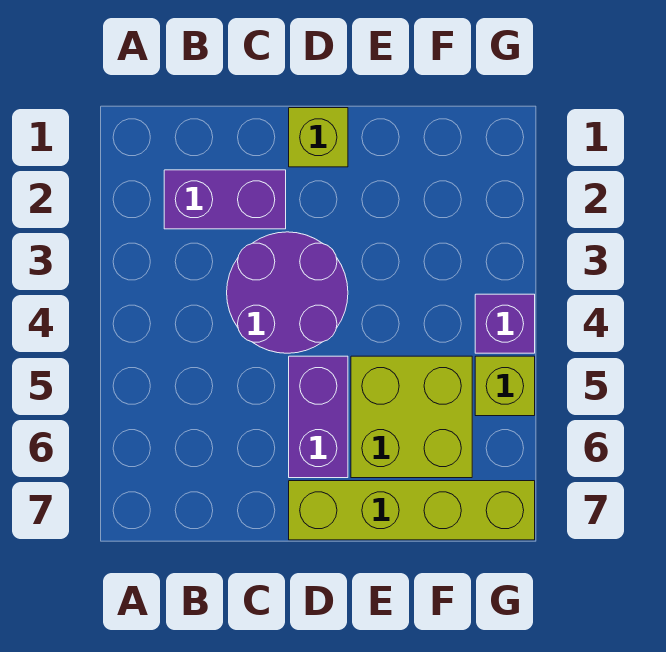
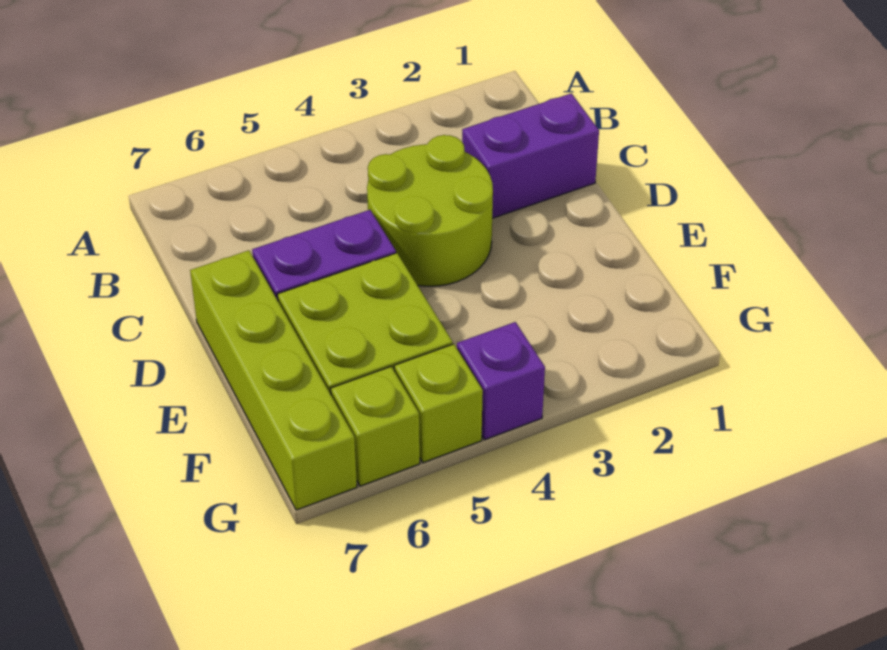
purple brick B2:C2 level 1 -> purple brick C1:C2 level 1
purple round brick C3:D4 level 1 -> lime round brick C3:D4 level 1
lime brick D1 level 1 -> lime brick G6 level 1

